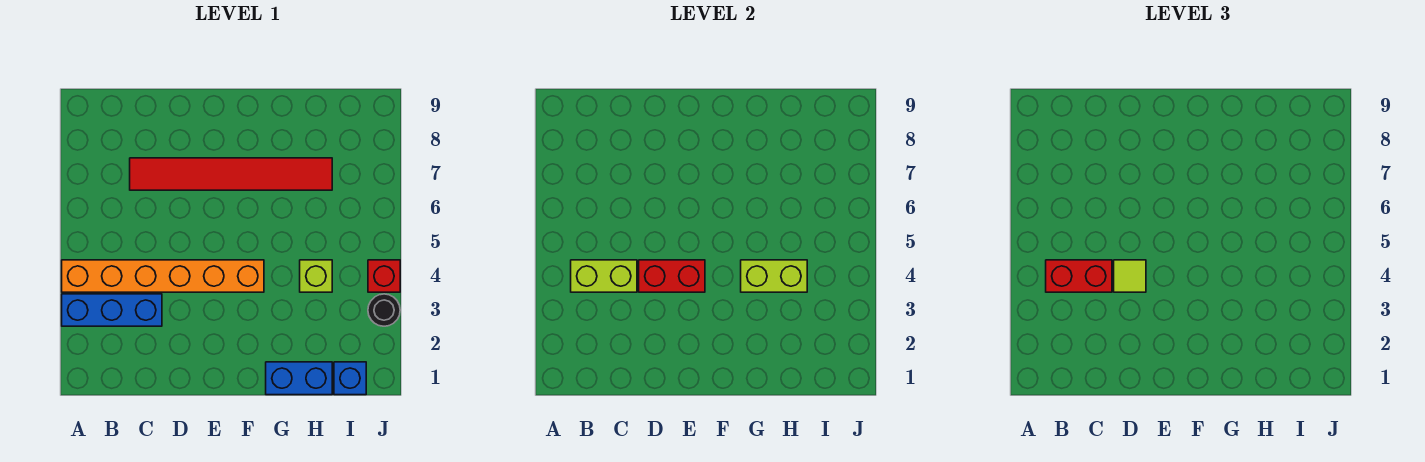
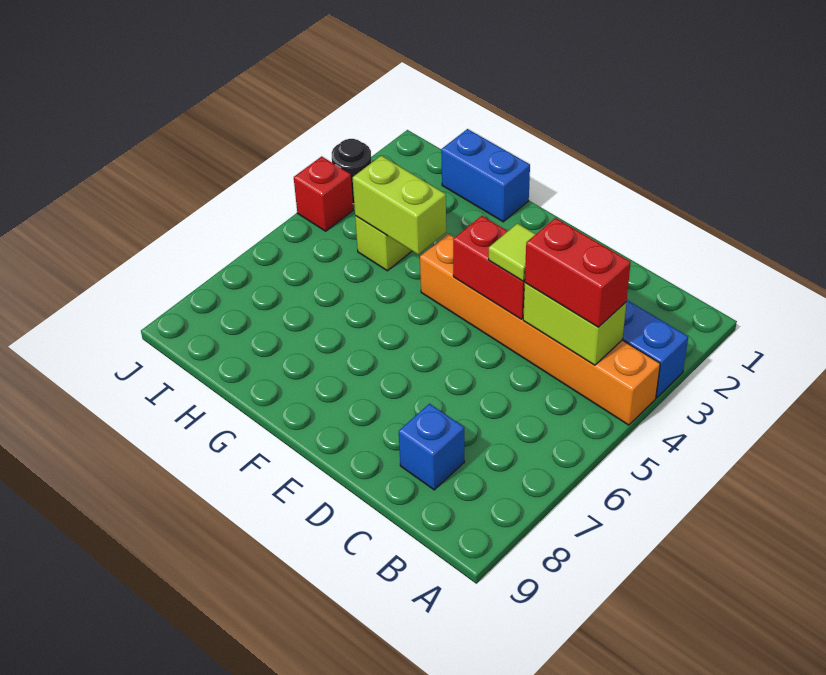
red tile C7:H7 level 1 -> none
blue brick I1 level 1 -> blue brick C8 level 1

